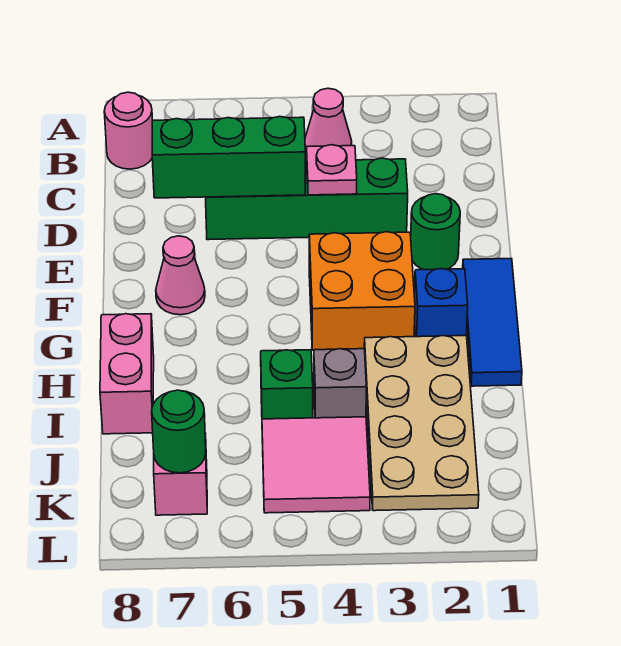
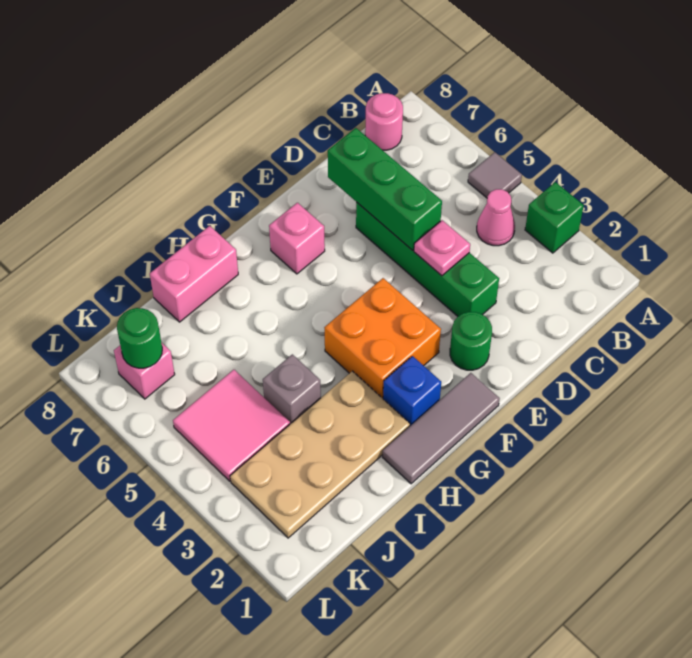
none -> grey tile A5 level 1
blue tile F1:H1 level 1 -> grey tile F1:H1 level 1
pink cone F7 level 1 -> pink brick F7 level 1
green brick I5 level 1 -> green brick A3 level 1

